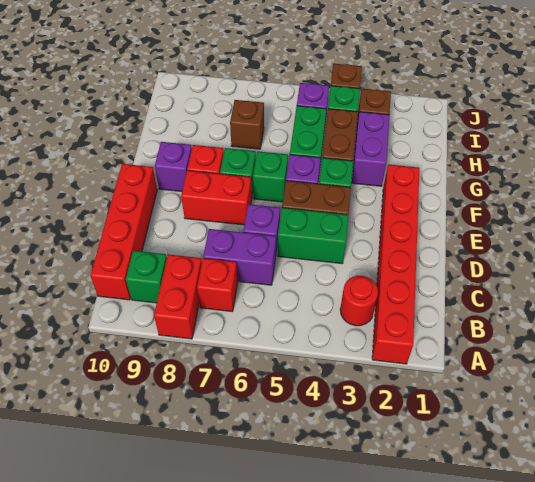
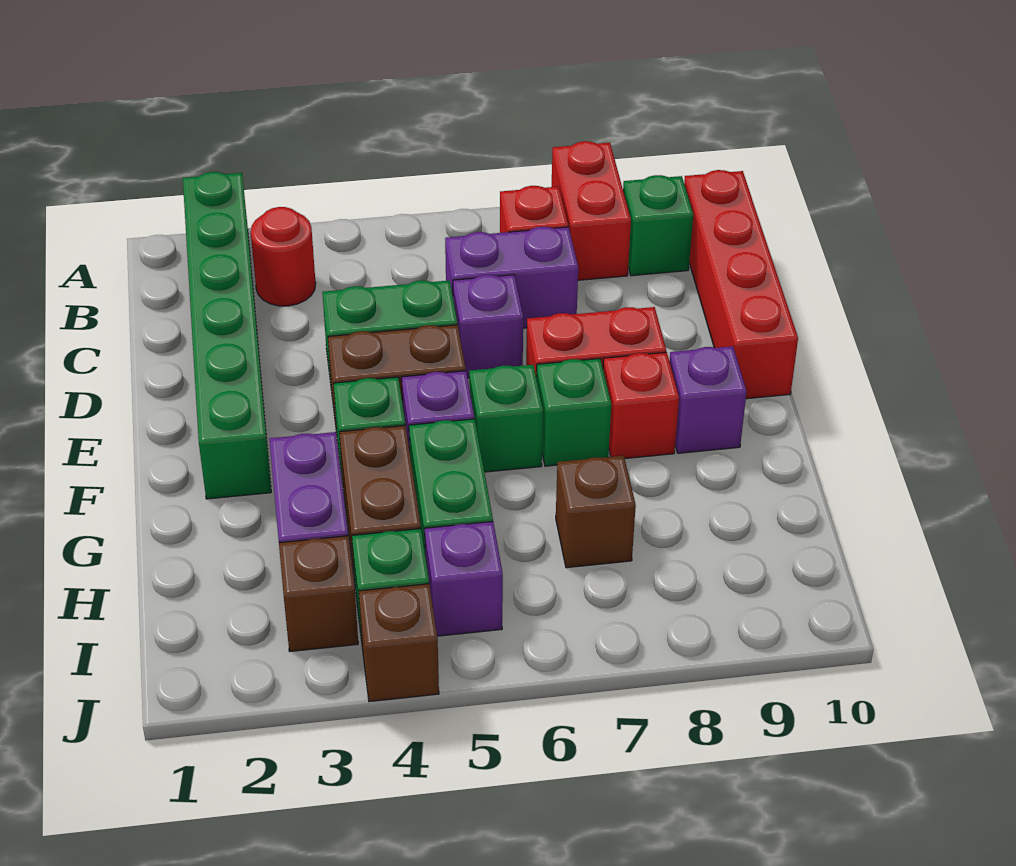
red brick A2:F2 level 1 -> green brick A2:F2 level 1

